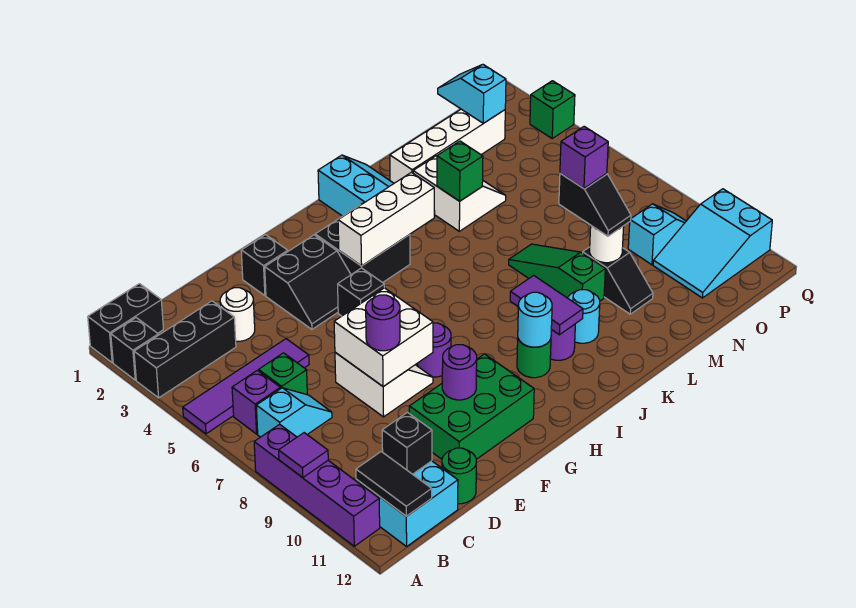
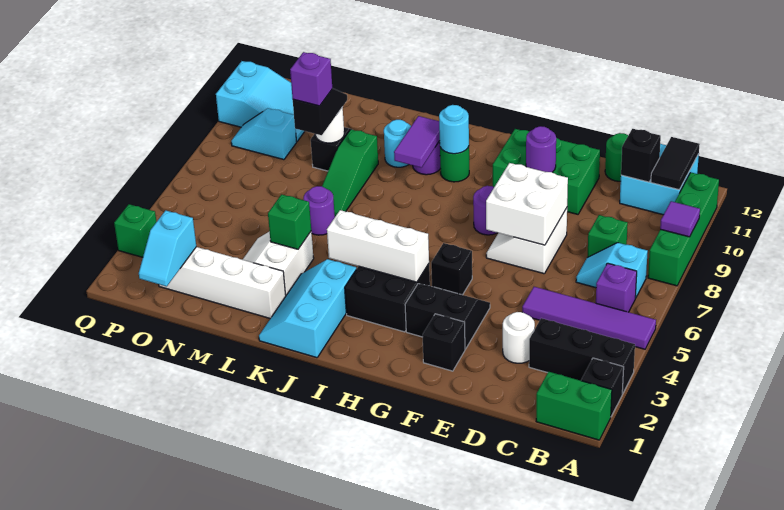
black brick A1:B1 level 1 -> green brick A1:B1 level 1
purple brick A8:A11 level 1 -> green brick A8:A11 level 1
green brick C6 level 1 -> green brick C8 level 1
purple round brick E8 level 3 -> purple round brick L6 level 1

